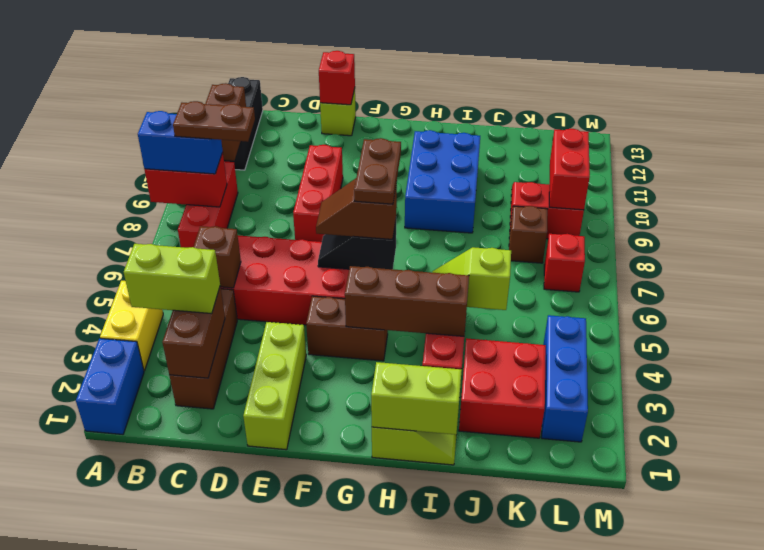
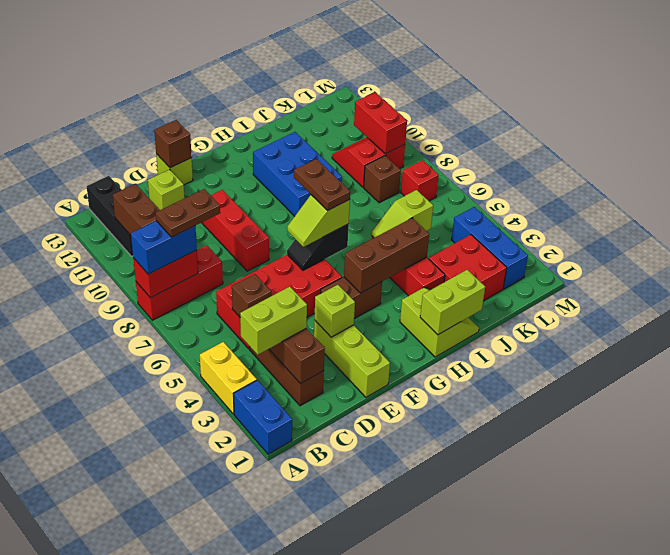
red brick B7:B9 level 1 -> red brick A8:C8 level 1
none -> lime brick D12 level 1
none -> lime brick E3 level 2
red brick E13 level 2 -> brown brick E13 level 2
brown slope F6:G6 level 3 top G -> lime slope F6:G6 level 3 top G

